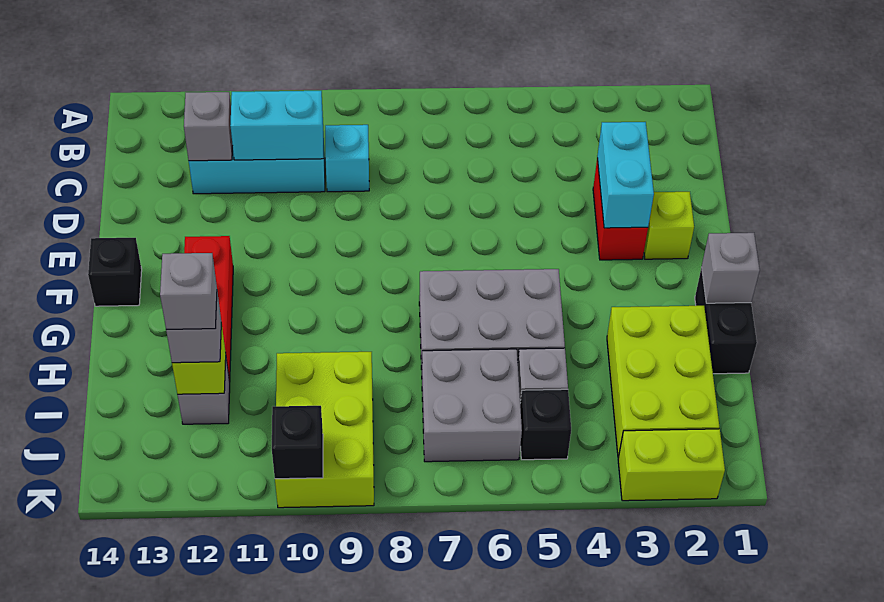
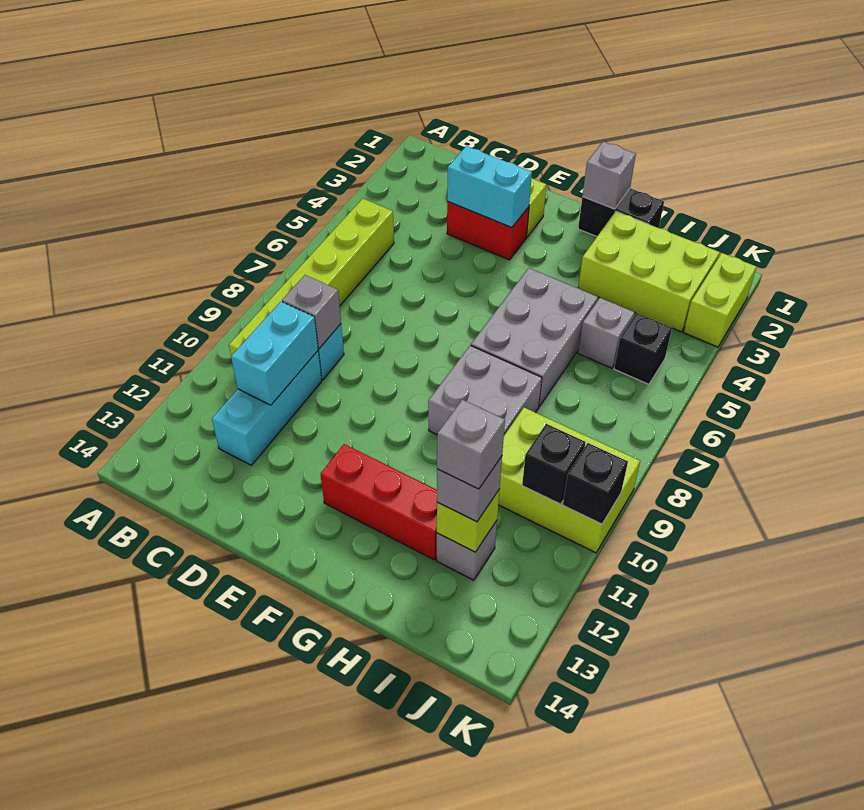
none -> lime brick B5:B10 level 1
grey brick C12 level 2 -> grey brick C9 level 2
black brick F14 level 1 -> black brick J10 level 2
grey brick I6:J7 level 1 -> grey brick G8:H9 level 1

